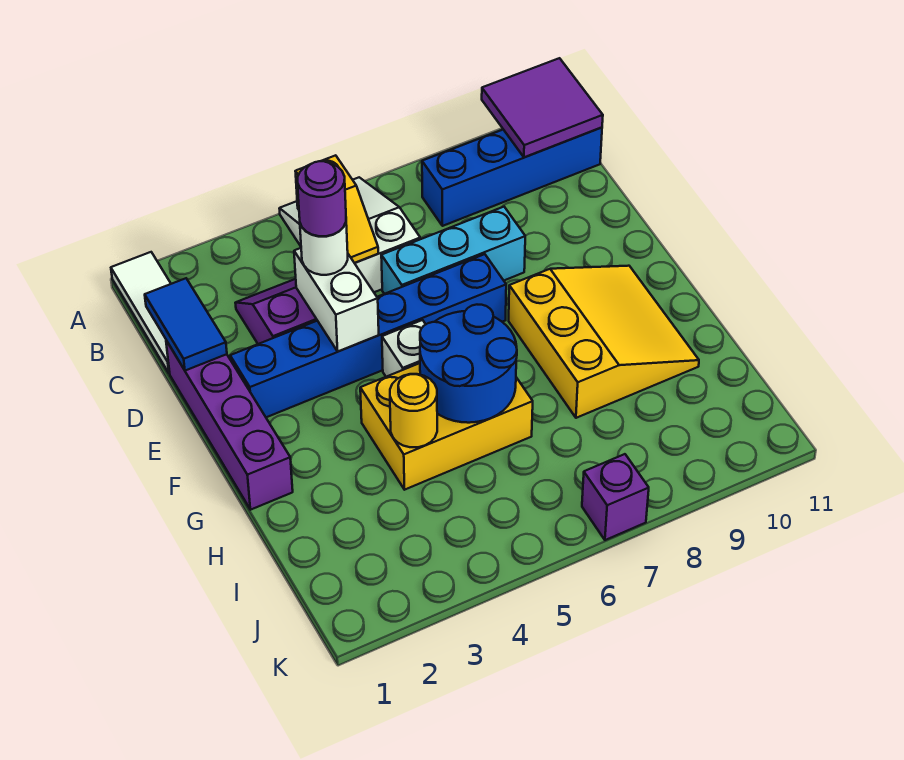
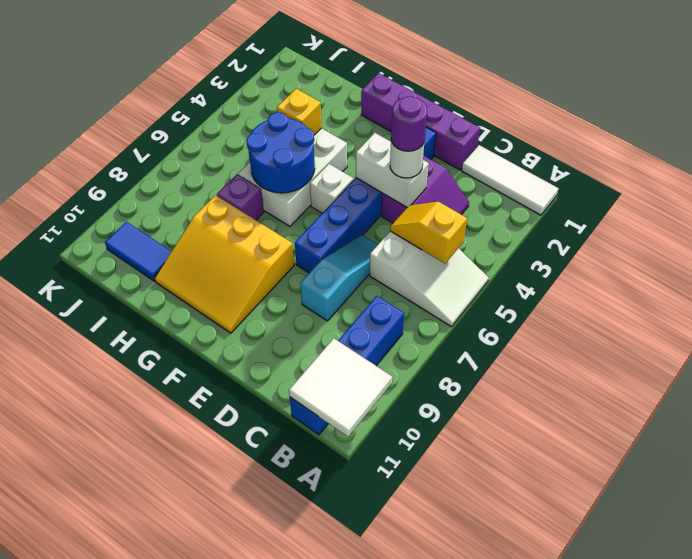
purple tile A10:B11 level 2 -> white tile A10:B11 level 2
blue tile C1:D1 level 2 -> blue tile I10:J10 level 1
cyan brick D6:D8 level 1 -> cyan slope D6:D8 level 1 top 8
yellow brick G4:H6 level 1 -> white brick G4:H6 level 1
yellow round brick H4 level 2 -> yellow brick H4 level 2
purple brick K7 level 1 -> purple brick H7 level 1

